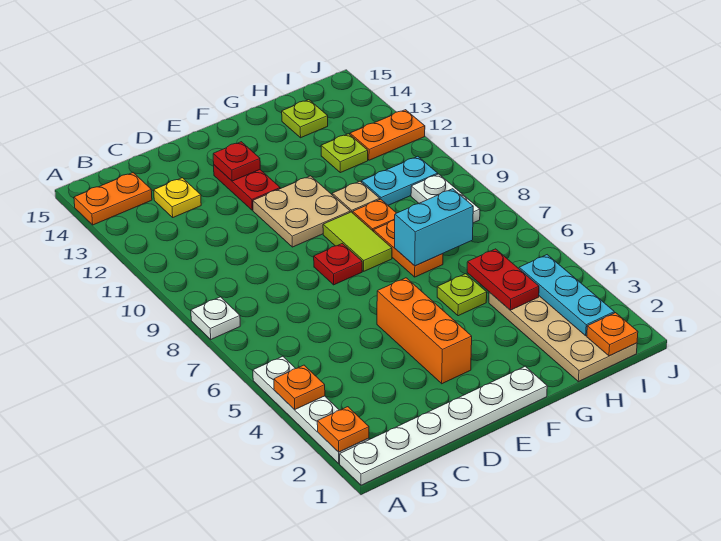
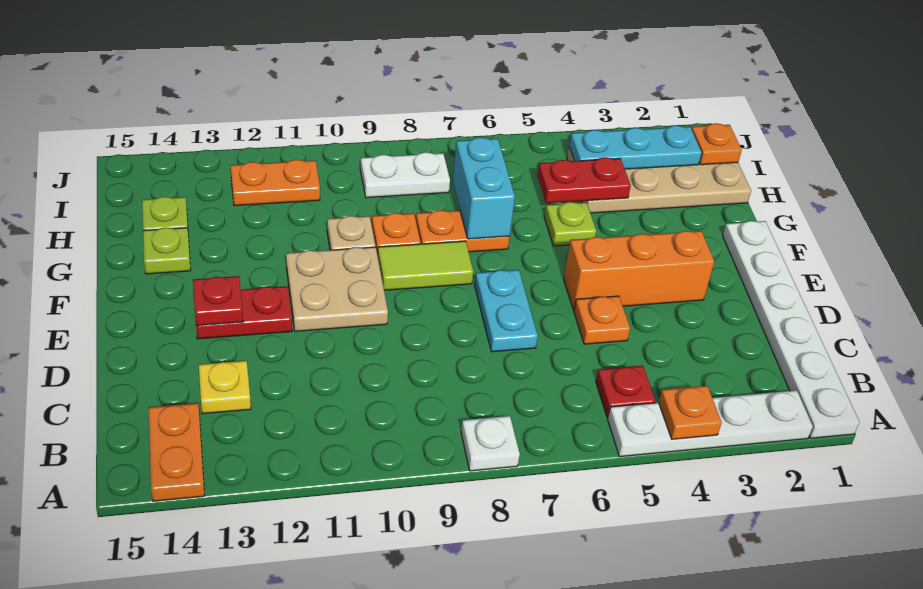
orange plate A2 level 2 -> orange plate D5 level 1
red plate E8 level 1 -> red plate B5 level 1
cyan plate H10:I10 level 1 -> cyan plate D7:E7 level 1
lime plate H12 level 1 -> lime plate G14 level 1
orange plate I12:J12 level 1 -> orange plate I11:I12 level 1

